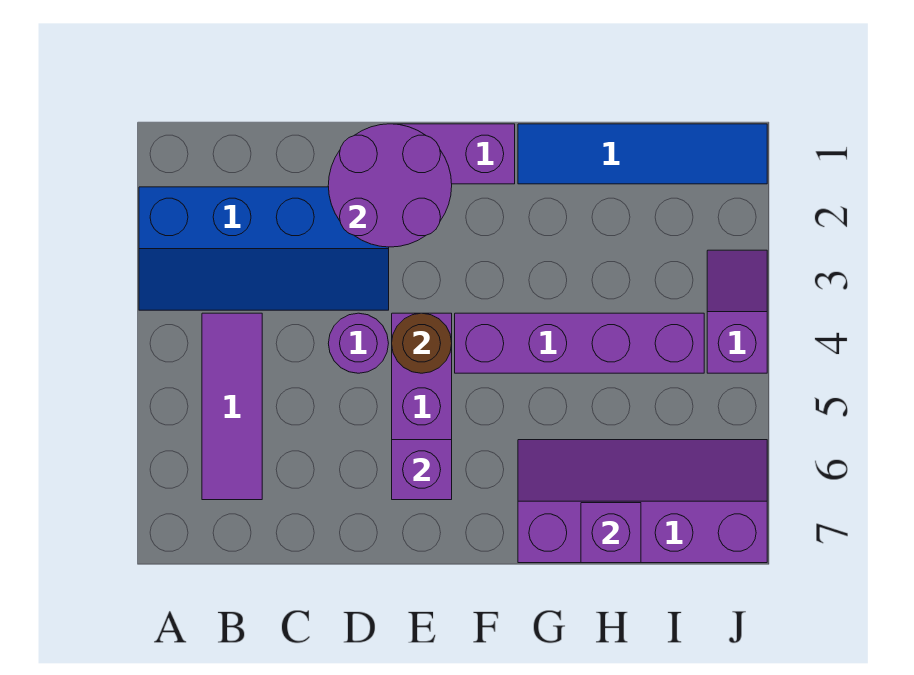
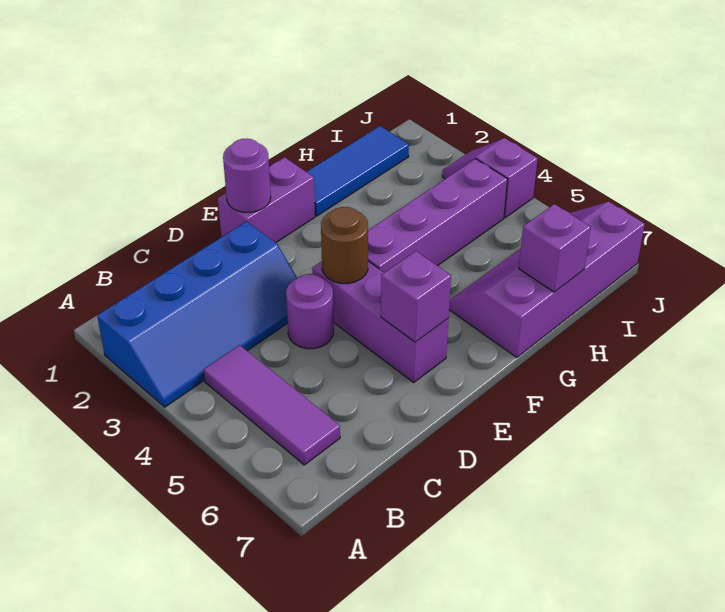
purple round brick D1:E2 level 2 -> purple round brick E1 level 2
blue tile G1:J1 level 1 -> blue tile G1:I1 level 1

